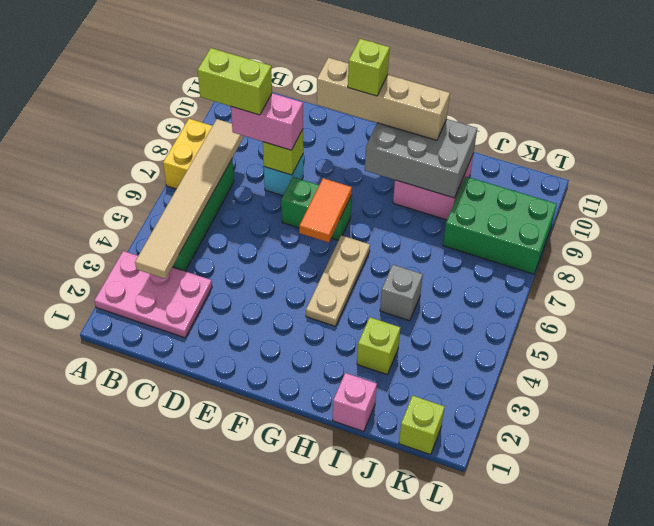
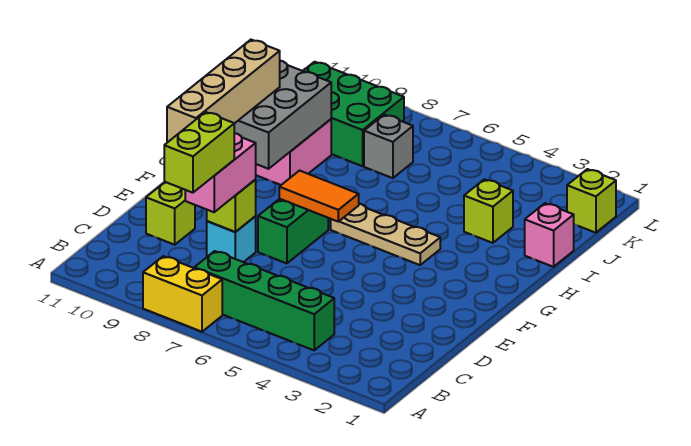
pink plate A2:C3 level 1 -> none
tan tile B3:B8 level 2 -> none
lime brick F10 level 4 -> lime brick D10 level 1
grey brick I5 level 1 -> grey brick J7 level 1
green brick J8:L9 level 1 -> green brick J8:K10 level 1

